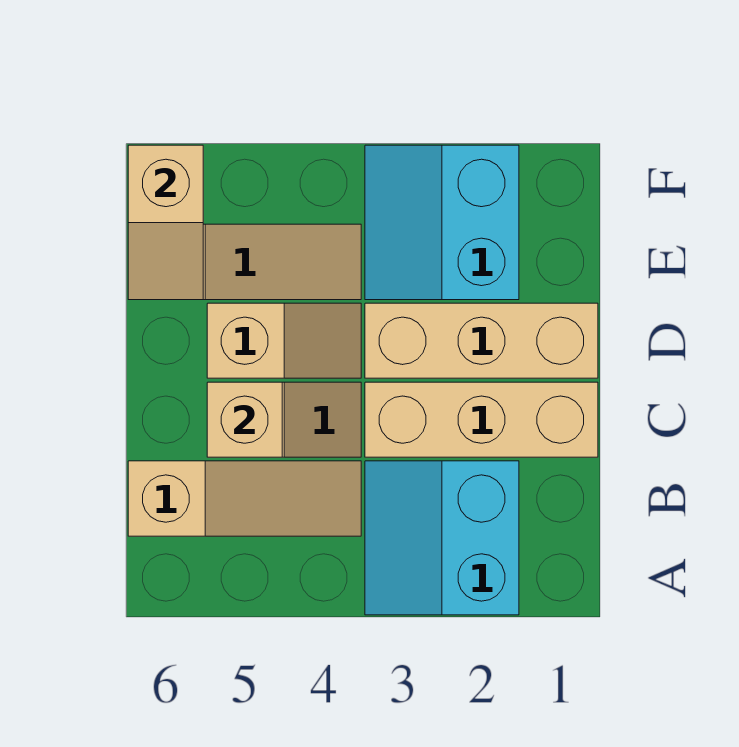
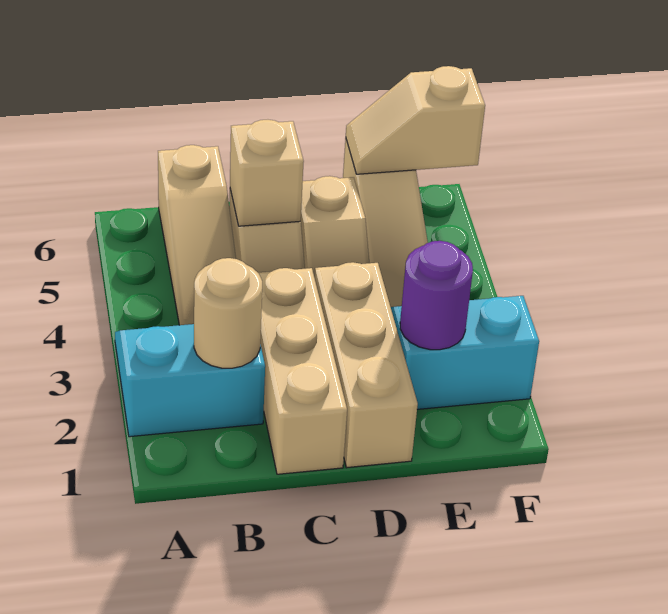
none -> tan round brick B2 level 2
none -> purple round brick E2 level 2

